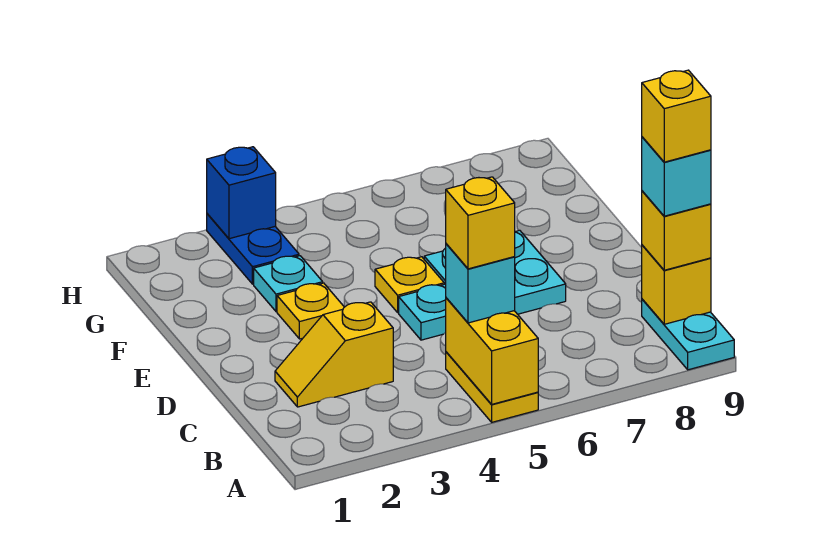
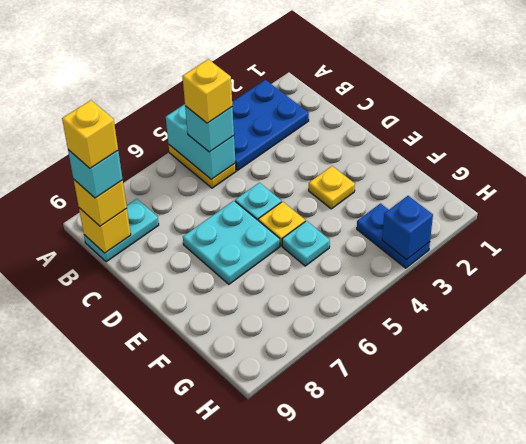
none -> blue plate A2:B4 level 1
yellow brick A5:B5 level 2 -> cyan brick A5:B5 level 2
cyan plate A9:B9 level 1 -> cyan plate B8:B9 level 1
yellow slope C2:C3 level 1 top 3 -> none
cyan plate F3 level 1 -> cyan plate F5 level 1

